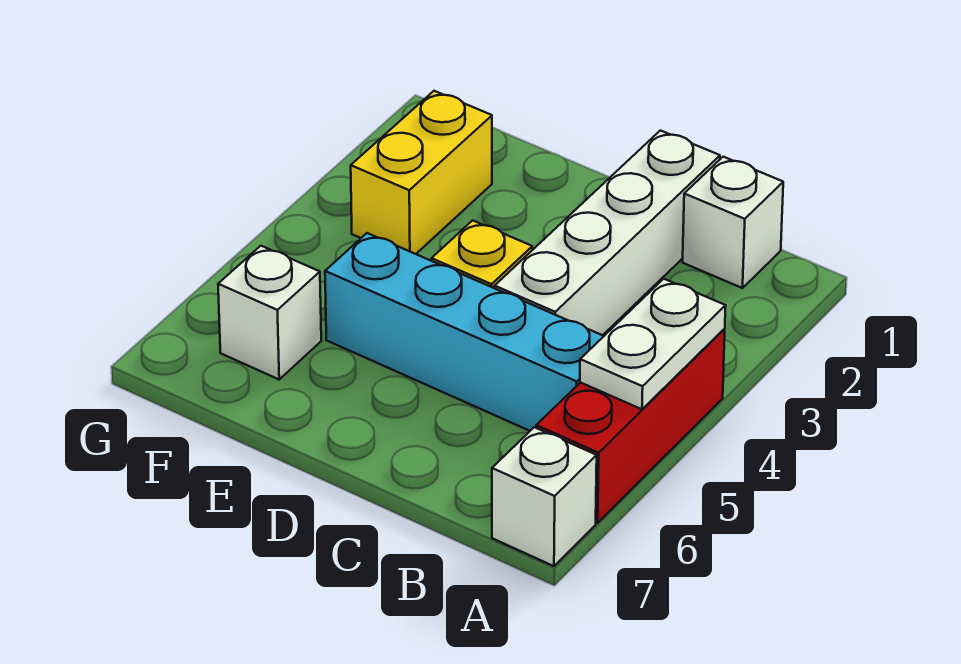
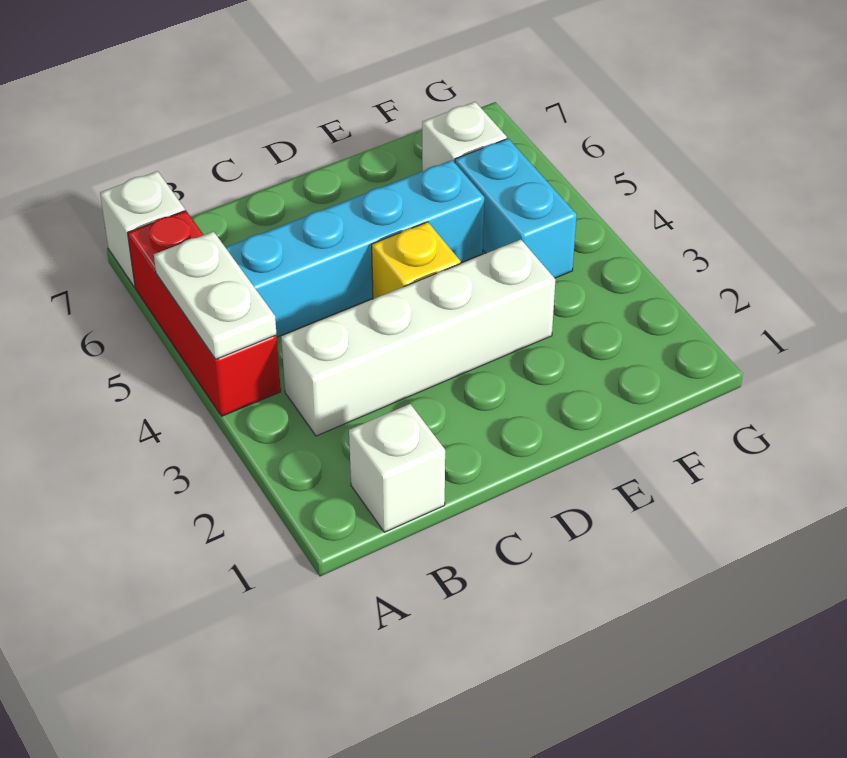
white brick C1:C4 level 1 -> white brick B3:E3 level 1
yellow brick F2:F3 level 1 -> none
none -> cyan brick F4:F5 level 1

